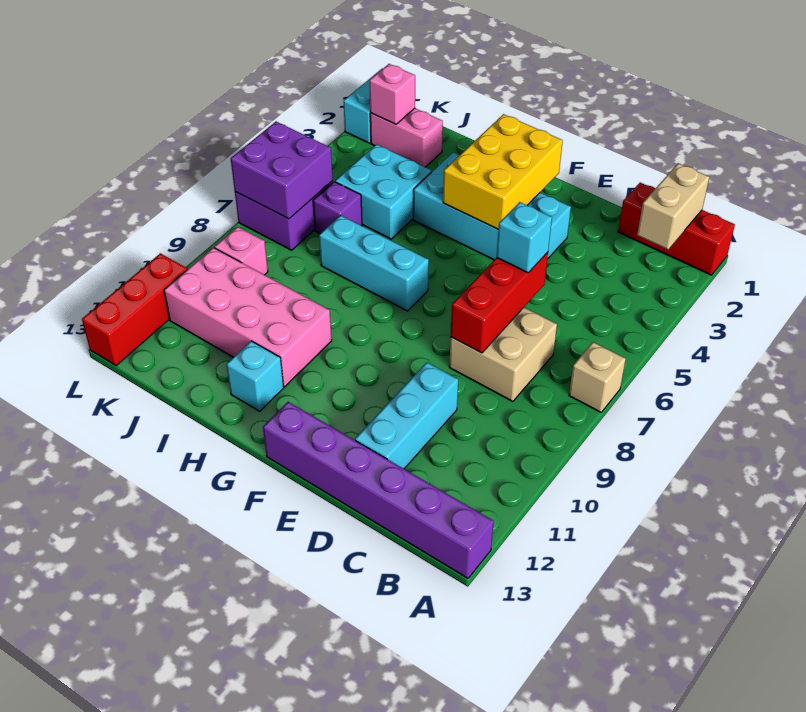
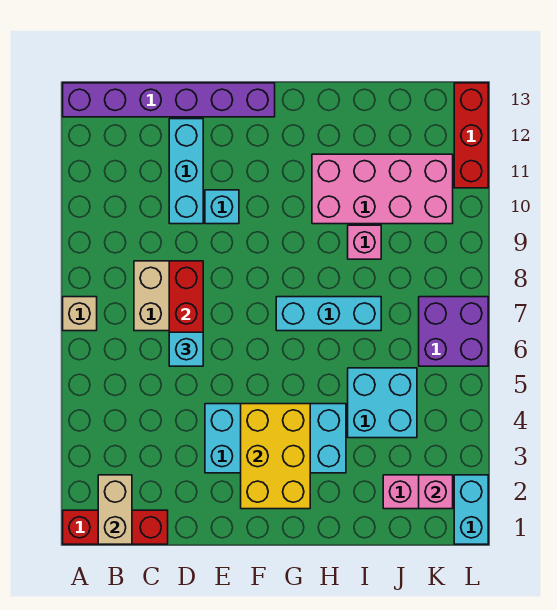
cyan brick H12 level 1 -> cyan brick E10 level 1
purple brick J6 level 1 -> none
purple brick K6:L7 level 2 -> none
pink brick K9 level 1 -> pink brick I9 level 1

